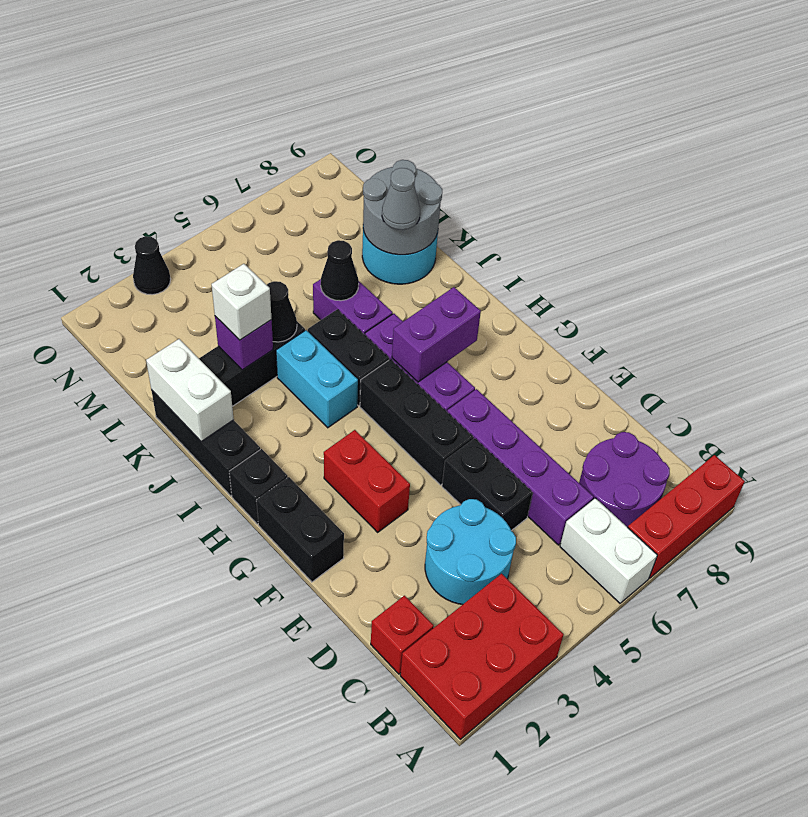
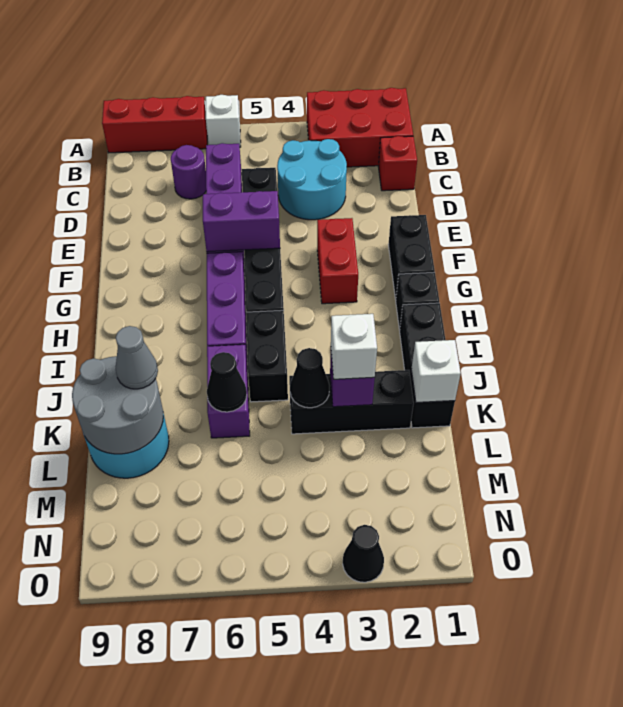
white brick A6:B6 level 1 -> white brick A6 level 1
purple round brick B7:C8 level 1 -> purple round brick C7 level 1
purple brick H6:H7 level 2 -> purple brick F5:F6 level 2
cyan brick I4:J4 level 1 -> none
white brick J1:K1 level 2 -> white brick K1 level 2

